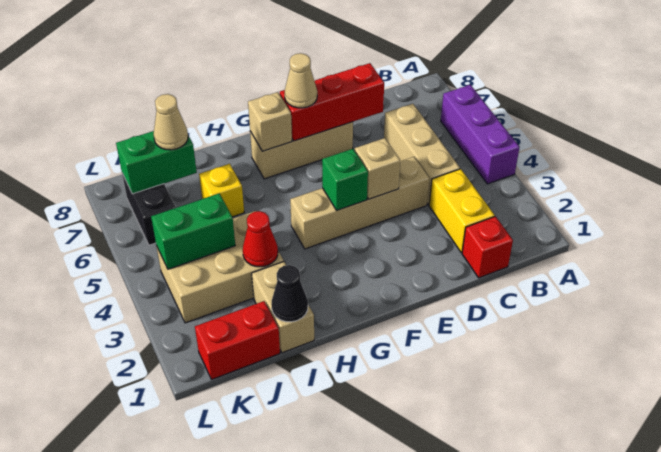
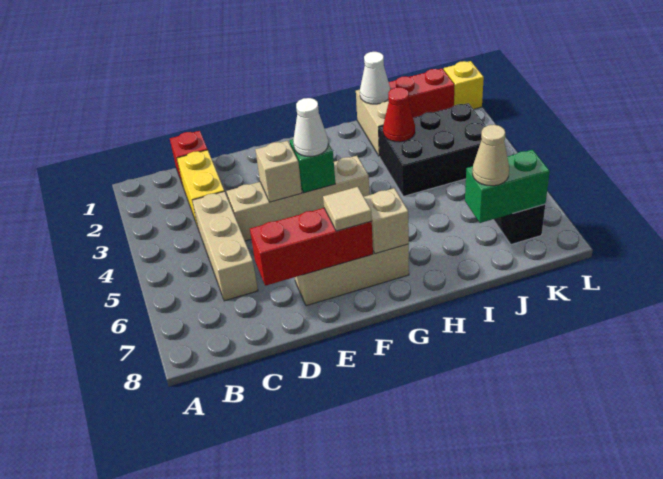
purple brick A4:A6 level 1 -> none
none -> white cone F4 level 3
tan cone F7 level 3 -> tan tile F7 level 3
black cone I1 level 2 -> white cone I1 level 2
tan brick I3:K4 level 1 -> black brick I3:K4 level 1
yellow brick I6 level 1 -> yellow brick L1 level 1
green brick J4:K4 level 2 -> none

